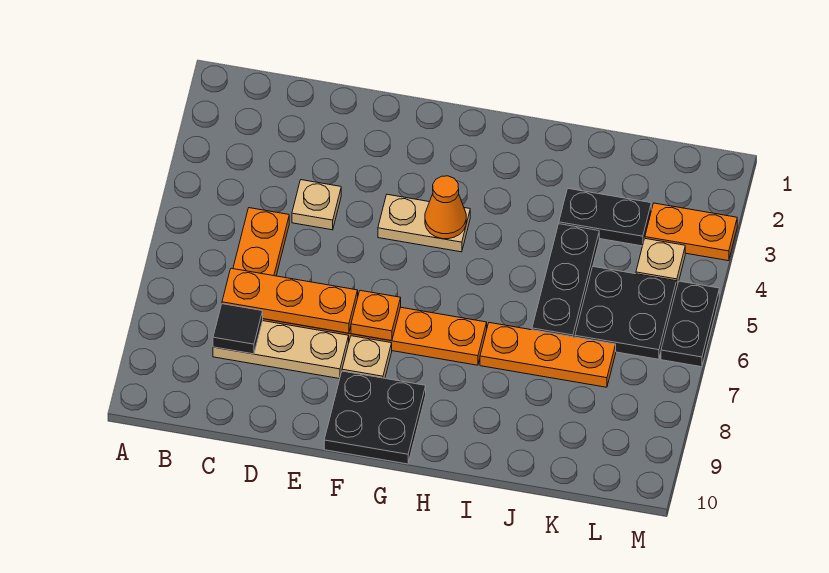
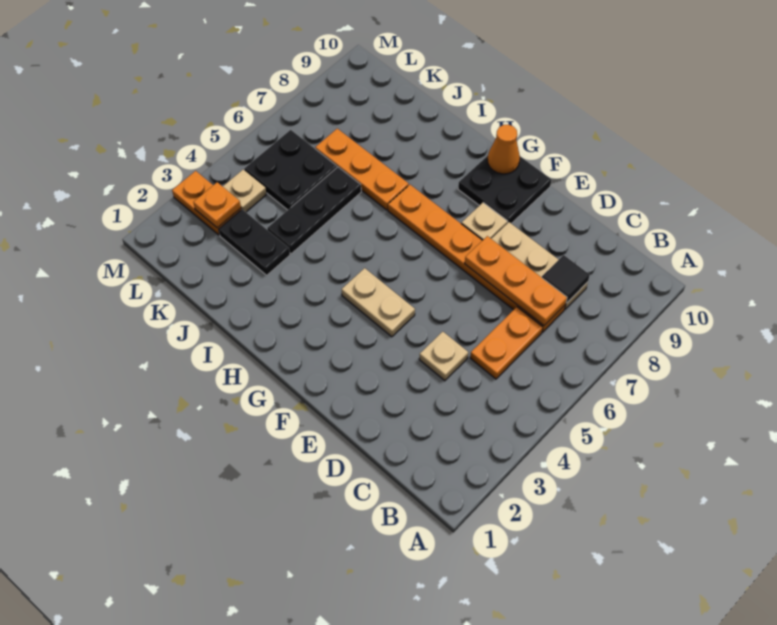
orange plate F7 level 2 -> orange plate L3 level 2
orange cone G4 level 2 -> orange cone G10 level 2
black plate M5:M6 level 1 -> none

